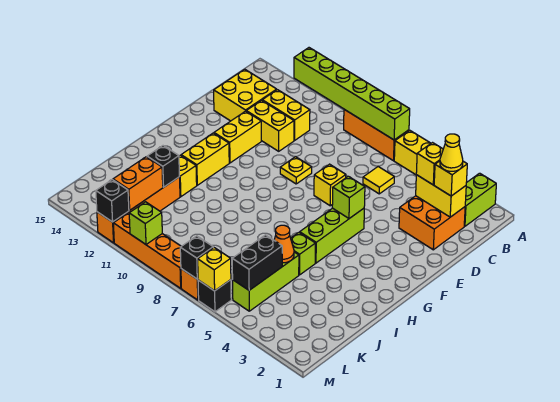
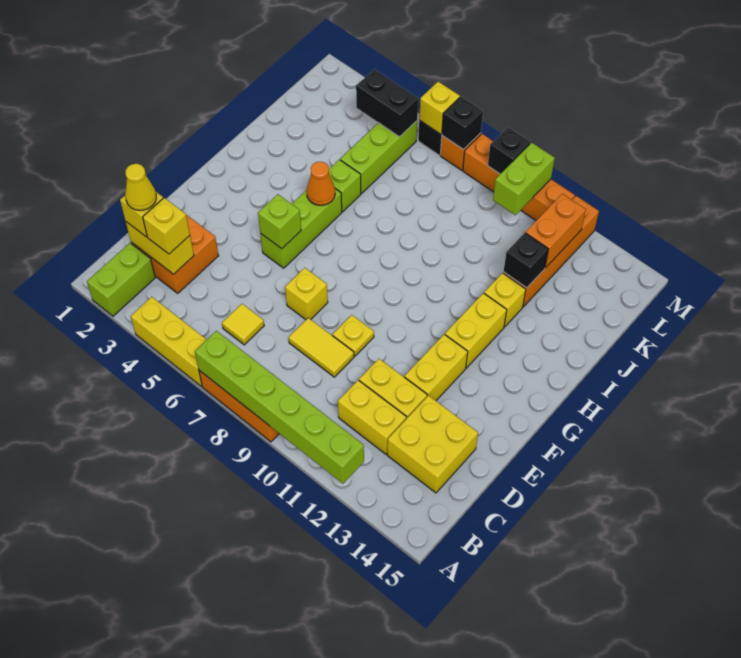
none -> yellow tile D8:D9 level 1
orange cone J5 level 2 -> orange cone H5 level 2
black brick K5:L5 level 2 -> black brick L4:L5 level 2
lime brick M10 level 2 -> lime brick L10:M10 level 2
black brick M12 level 2 -> black brick M9 level 2

